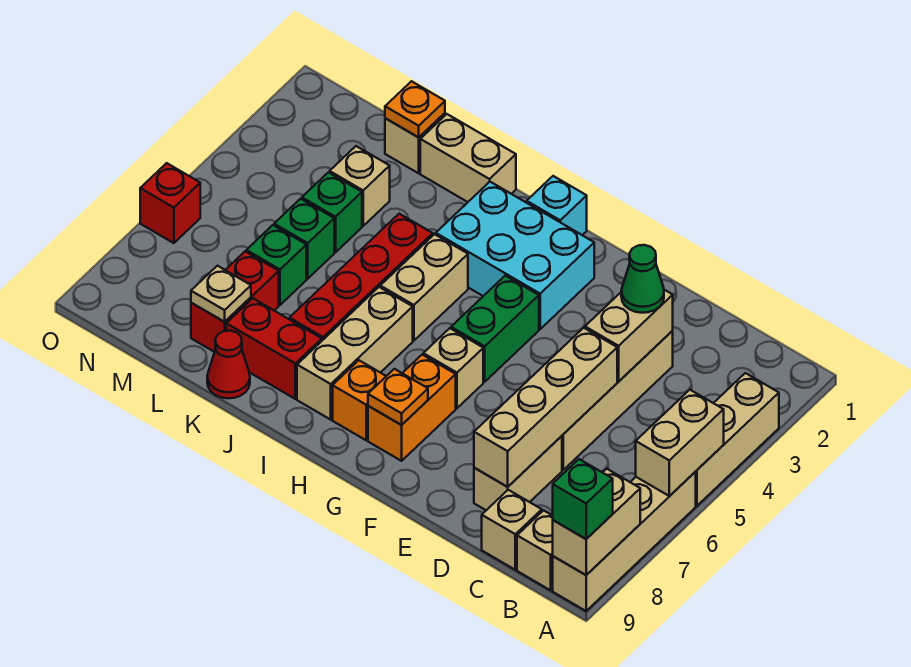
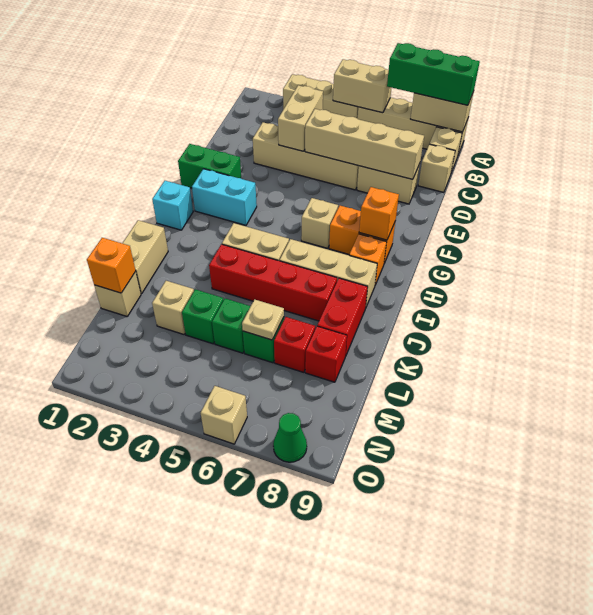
green brick A9 level 3 -> green brick A7:A9 level 3
tan brick D3:D4 level 2 -> tan brick C4:D4 level 2
green cone D3 level 3 -> green cone O8 level 1
cyan brick G2:I3 level 1 -> cyan brick G2:G3 level 1
green brick G4:G5 level 1 -> green brick F1:F2 level 1
orange plate G8 level 2 -> orange brick G8 level 2
red cone K9 level 1 -> none
orange plate L1 level 2 -> orange brick L1 level 2
tan plate L8 level 2 -> tan plate L6 level 2
red brick O6 level 1 -> tan brick O6 level 1

